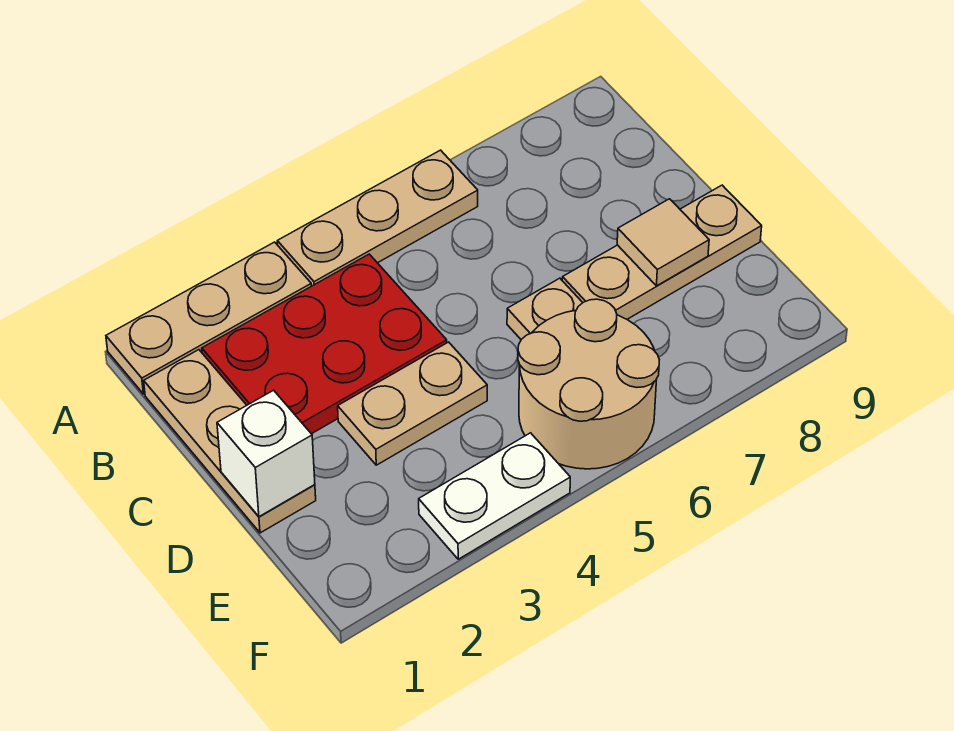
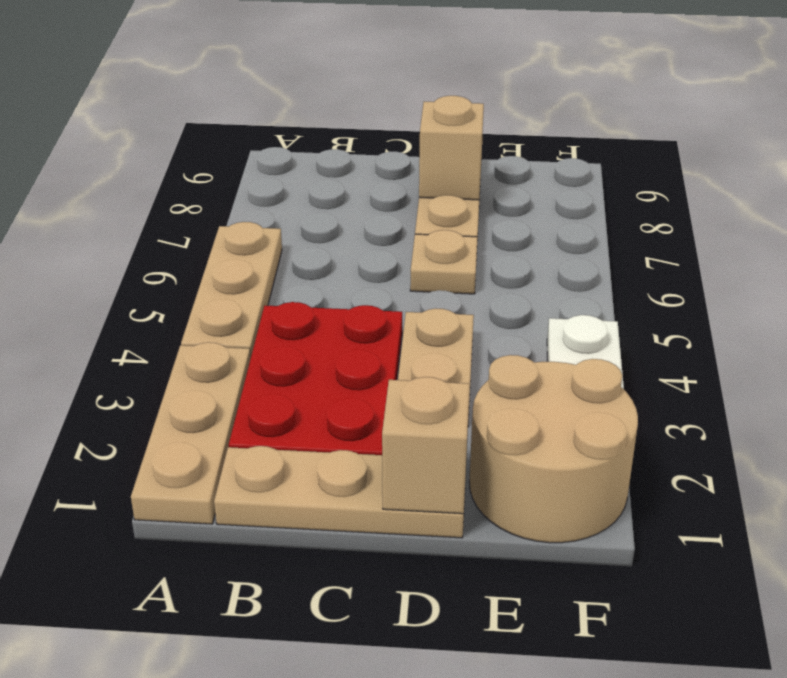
white brick D1 level 2 -> tan brick D1 level 2
tan tile D8 level 2 -> tan brick D8 level 2
tan round brick E5:F6 level 1 -> tan round brick E1:F2 level 1

